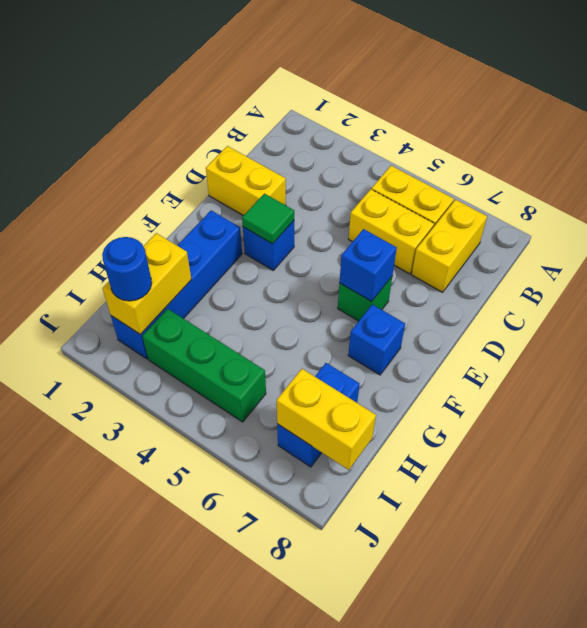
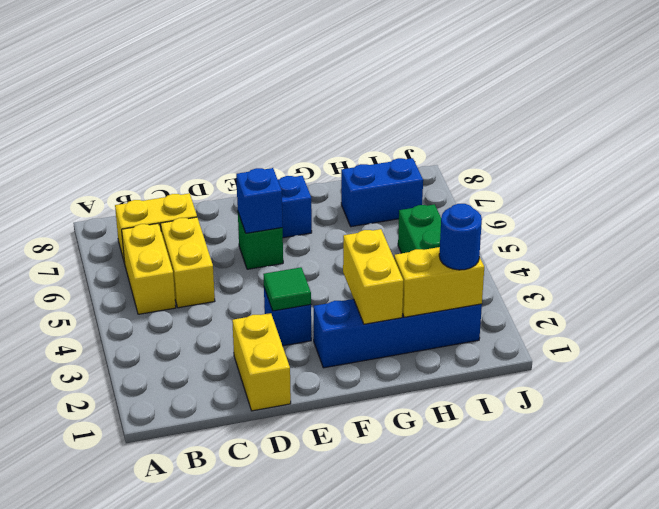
yellow brick I7:I8 level 2 -> yellow brick G2:G3 level 2

